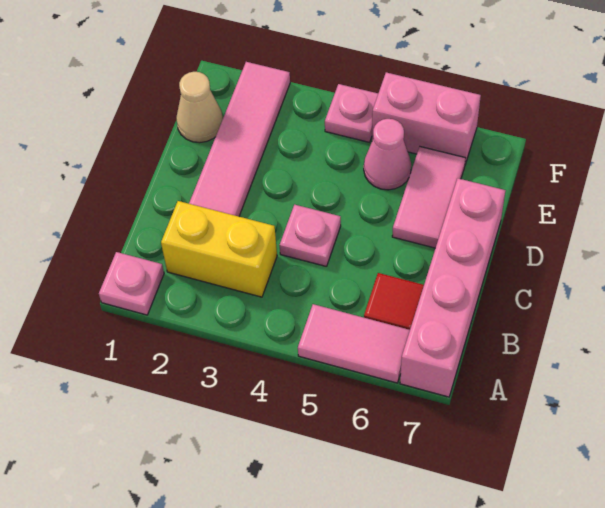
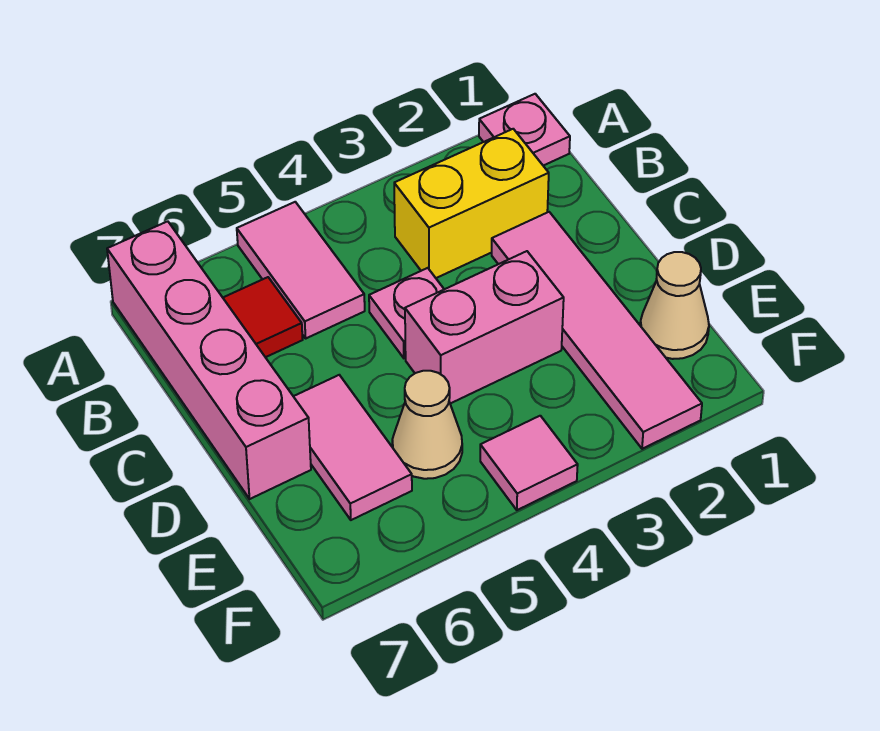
pink tile A5:A6 level 1 -> pink tile A5:B5 level 1
pink cone E5 level 1 -> tan cone E5 level 1
pink plate F4 level 1 -> pink tile F4 level 1
pink brick F5:F6 level 1 -> pink brick D3:D4 level 1

